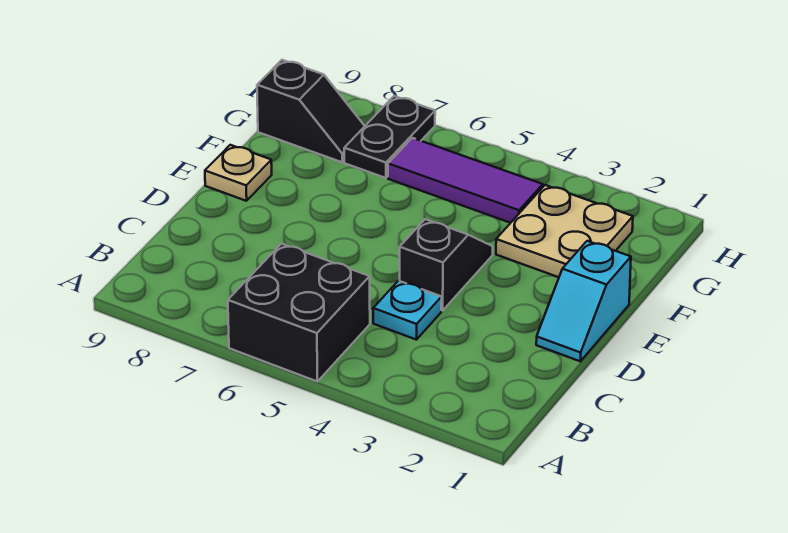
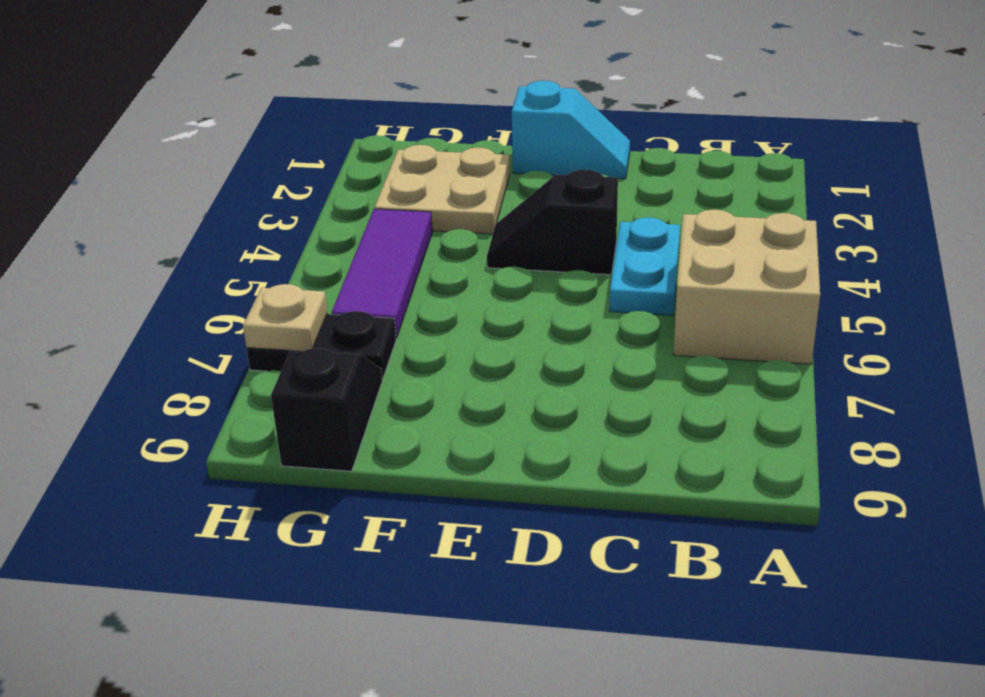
black brick A5:B6 level 1 -> tan brick A5:B6 level 1
cyan plate C4 level 1 -> cyan plate C4:C5 level 1
tan plate E9 level 1 -> tan plate H7 level 2

